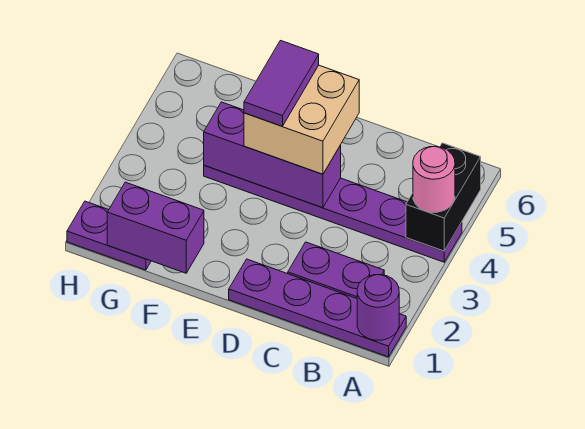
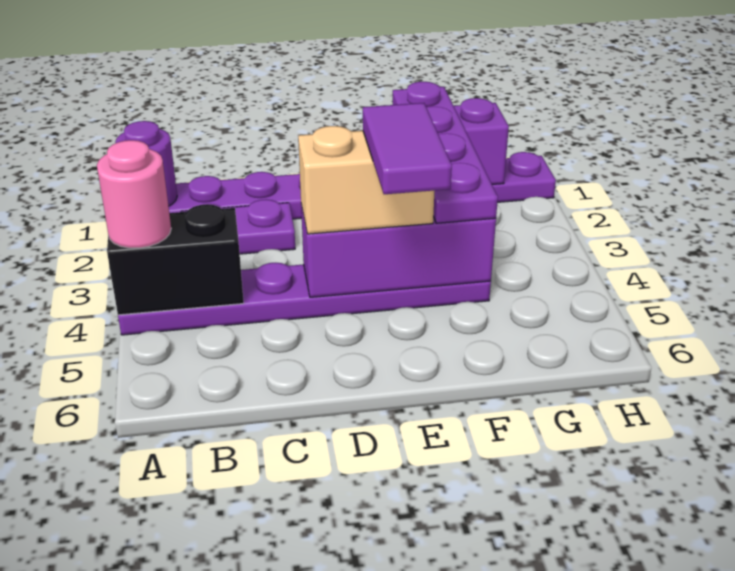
black brick A4:A5 level 2 -> black brick A4:B4 level 2
tan brick D4:E5 level 3 -> tan brick D4:E4 level 3
none -> purple plate F1:F4 level 3

